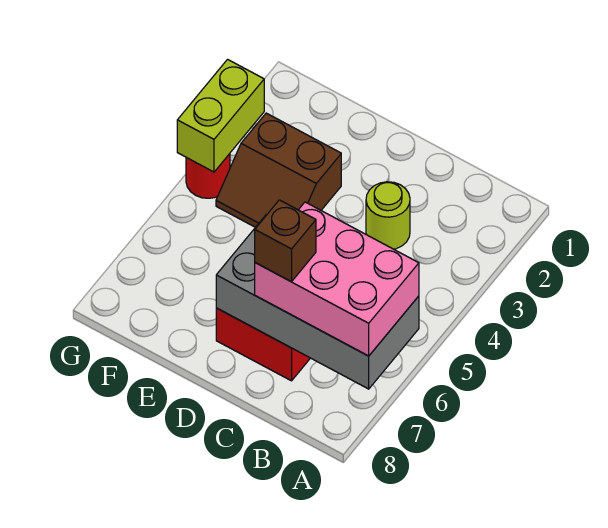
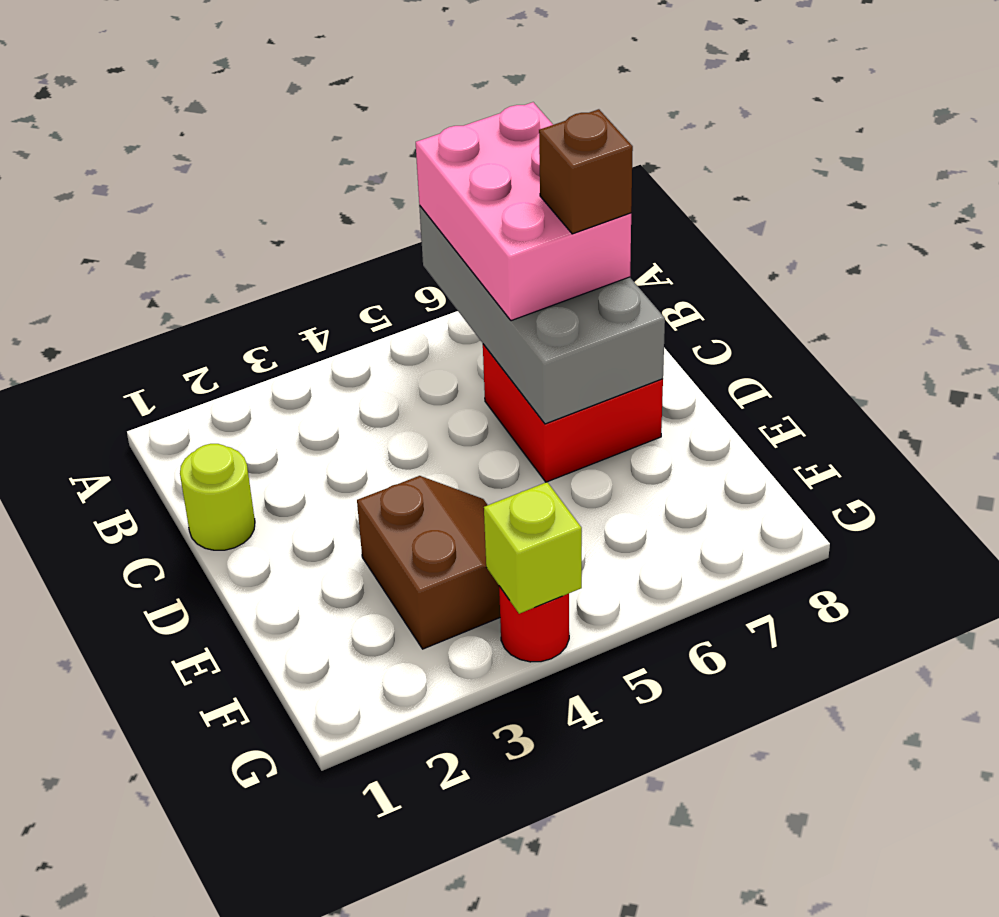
lime round brick C3 level 1 -> lime round brick C1 level 1
lime brick G3:G4 level 2 -> lime brick G4 level 2

